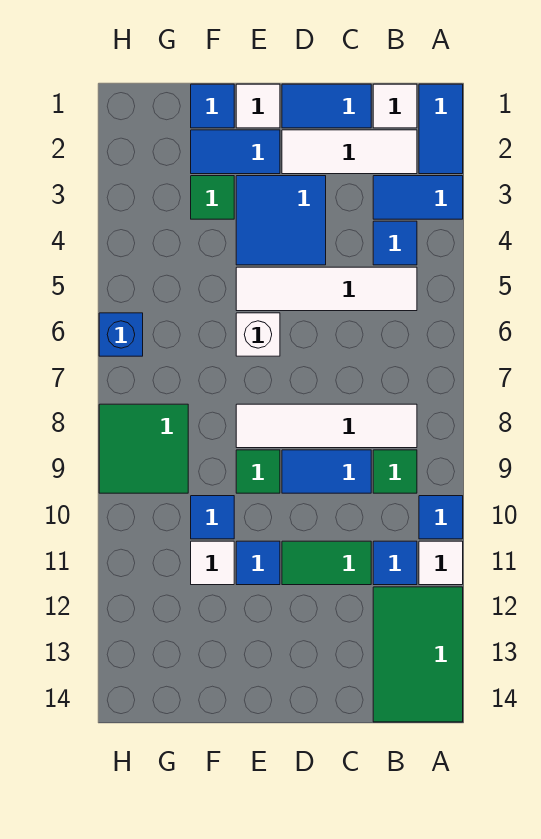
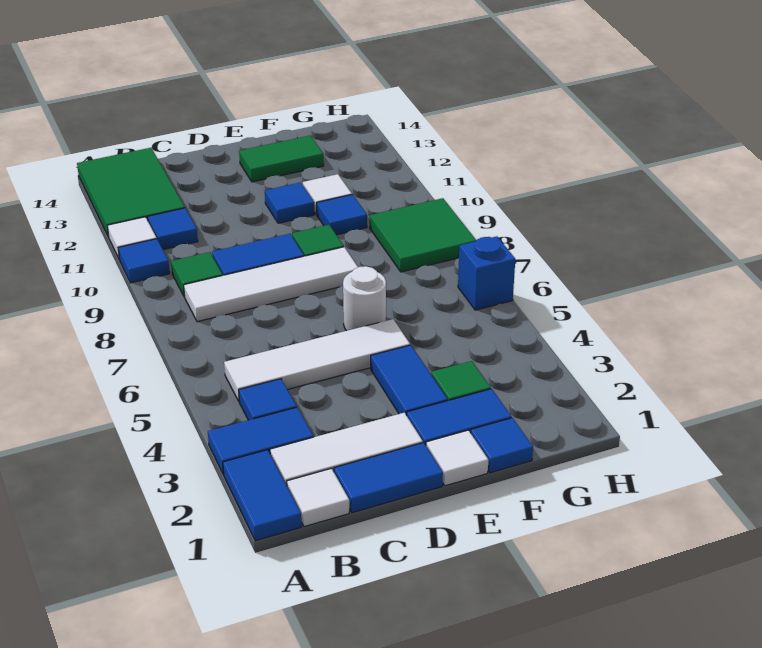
green tile C11:D11 level 1 -> green tile E13:F13 level 1
blue tile D3:E4 level 1 -> blue tile E3:E4 level 1
white brick E6 level 1 -> white round brick E6 level 1

